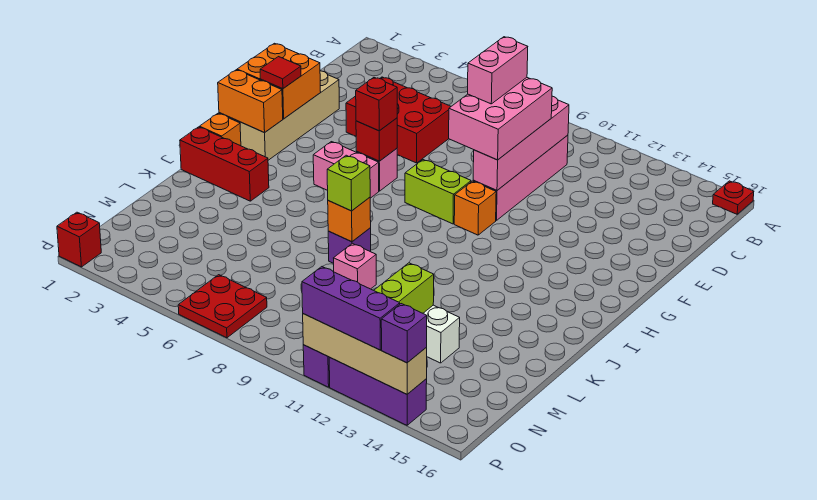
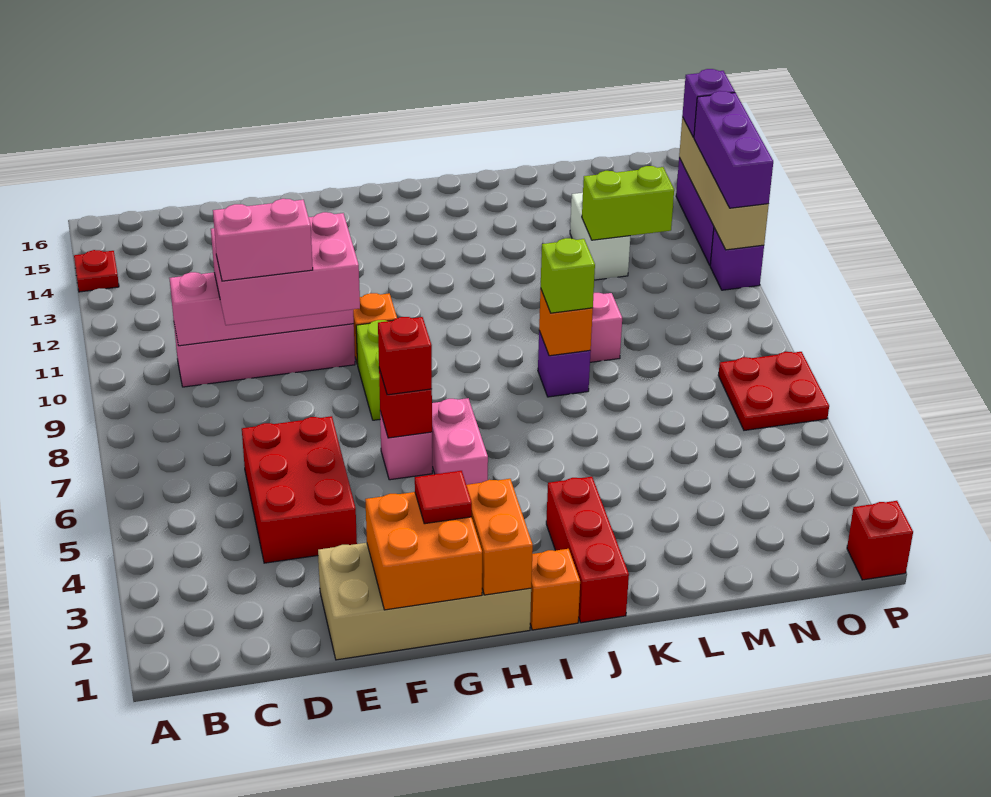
red plate A16 level 1 -> red plate A14 level 1

